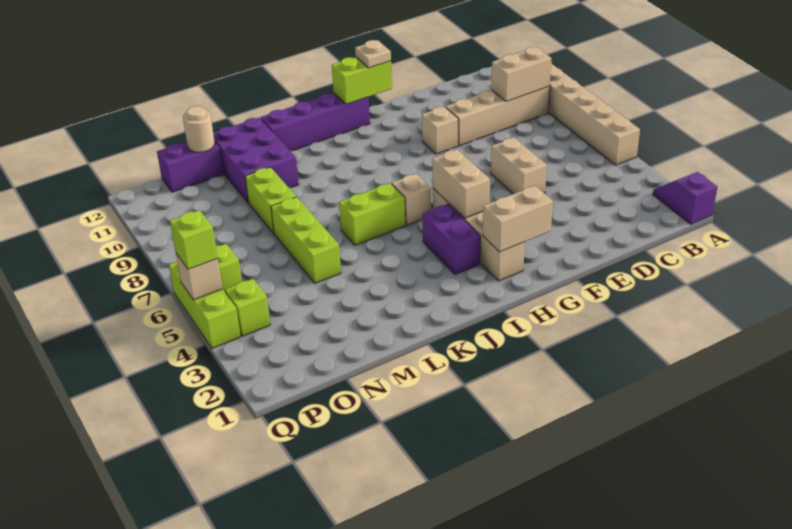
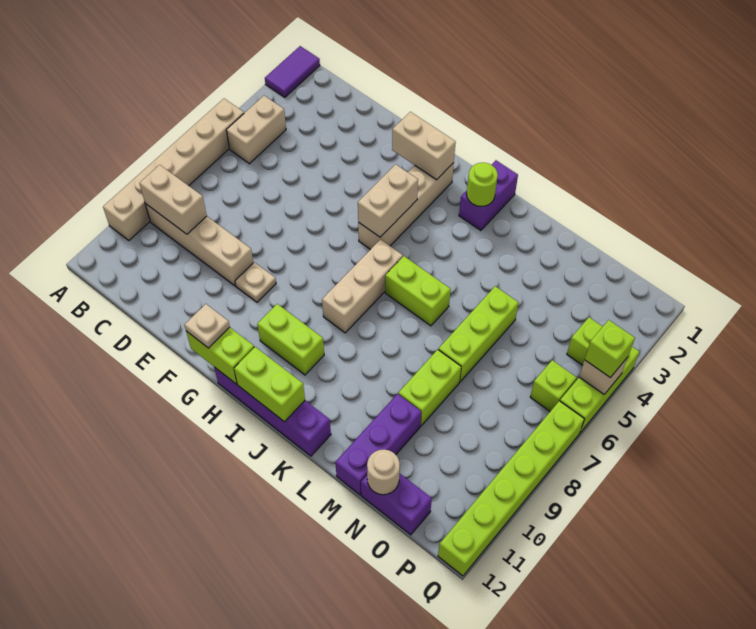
purple slope A1:A2 level 1 top 1 -> purple tile A1:A2 level 1
tan brick E5:E6 level 1 -> tan brick B4:B5 level 1
tan brick F9 level 1 -> tan plate F9 level 1
none -> lime brick H10:I10 level 1
purple brick I3:I4 level 1 -> purple brick J1:J2 level 1
tan brick I6 level 1 -> tan brick I6:I8 level 1
none -> lime brick I12:J12 level 2
none -> lime round brick J2 level 2
purple brick L10:M12 level 1 -> purple brick M10:M12 level 1
none -> lime brick Q7:Q12 level 1

